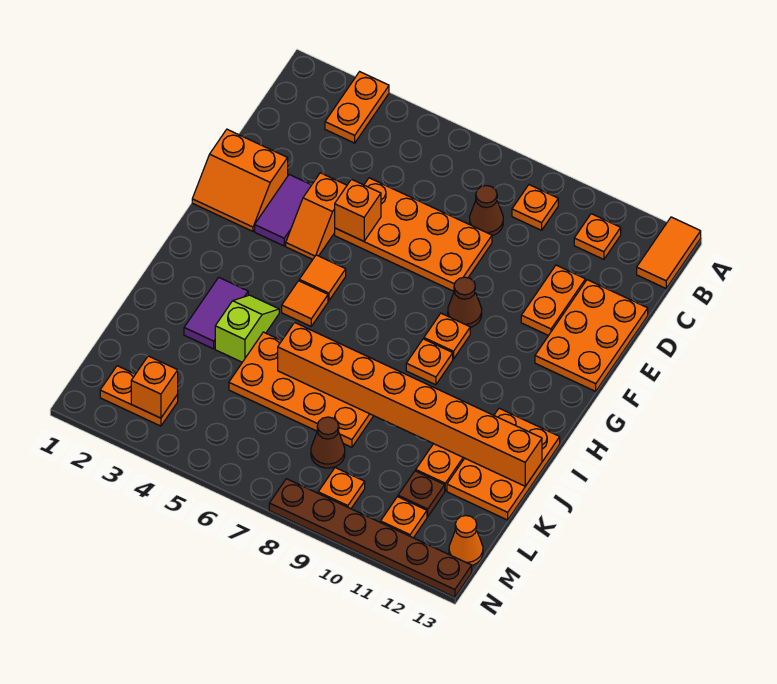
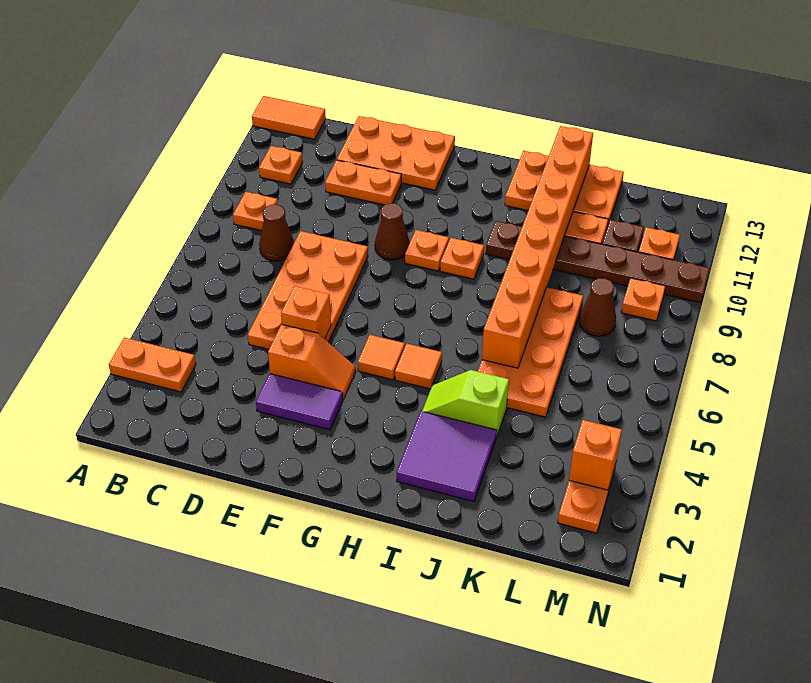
orange slope E1:F2 level 1 top E -> none
purple tile I3:J3 level 1 -> purple tile I2:J3 level 1
orange cone M13 level 1 -> none
brown plate N8:N13 level 1 -> brown plate I10:N10 level 1

